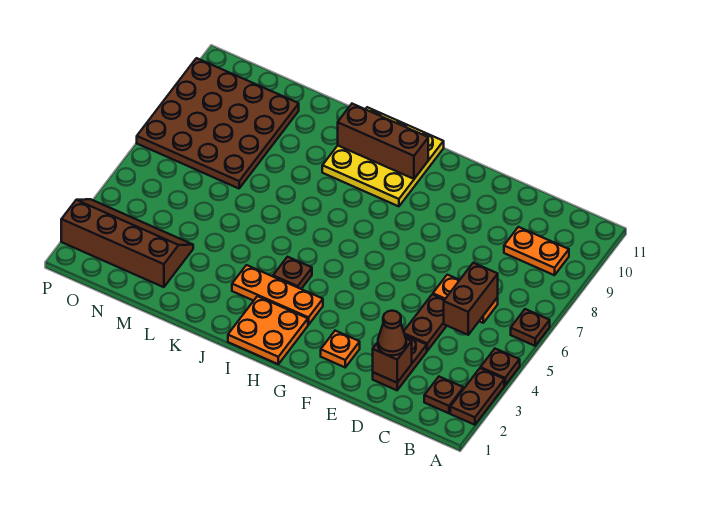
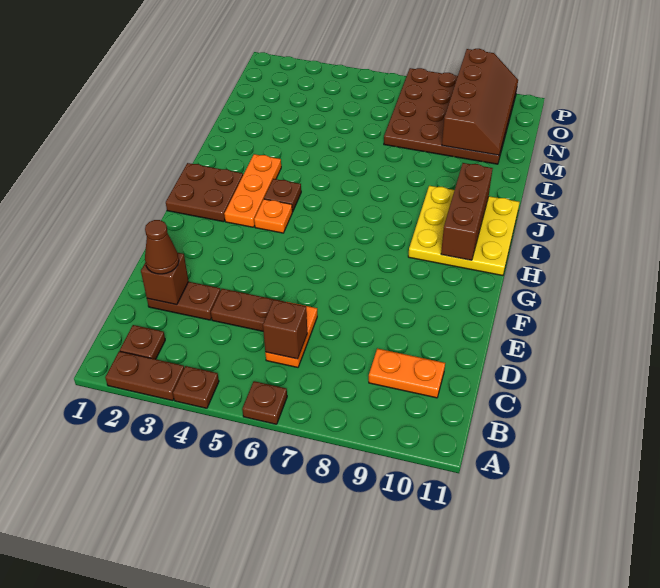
orange plate B9:C9 level 1 -> orange plate C9:C10 level 1
brown brick C5:C6 level 2 -> brown brick C6 level 2
orange plate F2 level 1 -> orange plate H4 level 1
orange plate H1:I2 level 1 -> brown plate H1:I2 level 1
brown slope M2:P3 level 1 top 2 -> brown slope M9:P10 level 2 top 9

